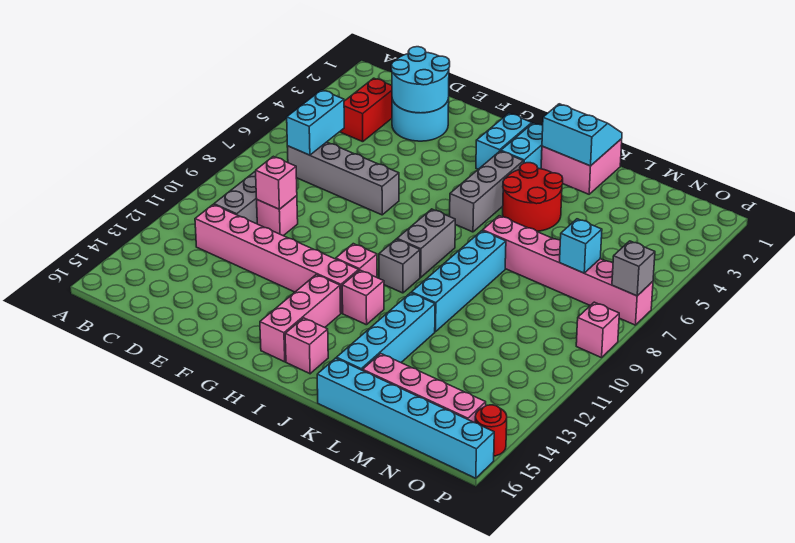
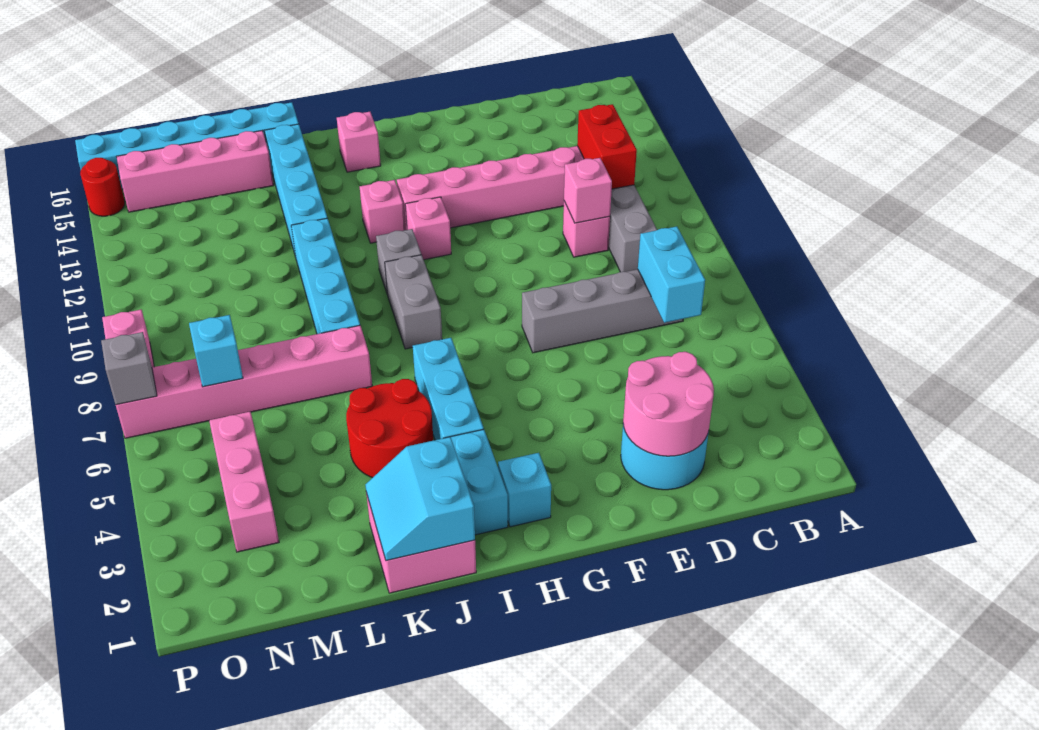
red brick C3:C4 level 1 -> red brick C11:C12 level 2
cyan round brick D2:E3 level 2 -> pink round brick D2:E3 level 2
cyan brick H2:H3 level 1 -> cyan brick H2 level 1
pink brick H13:H15 level 1 -> pink brick N3:N5 level 1
grey brick I4:I6 level 1 -> cyan brick I4:I6 level 1
cyan slope J1:K2 level 2 top 2 -> cyan slope J1:K2 level 2 top J

